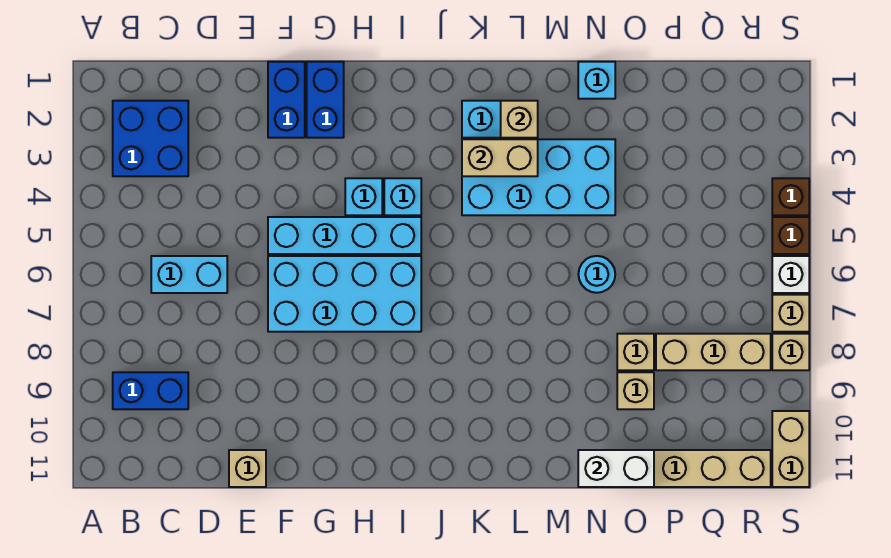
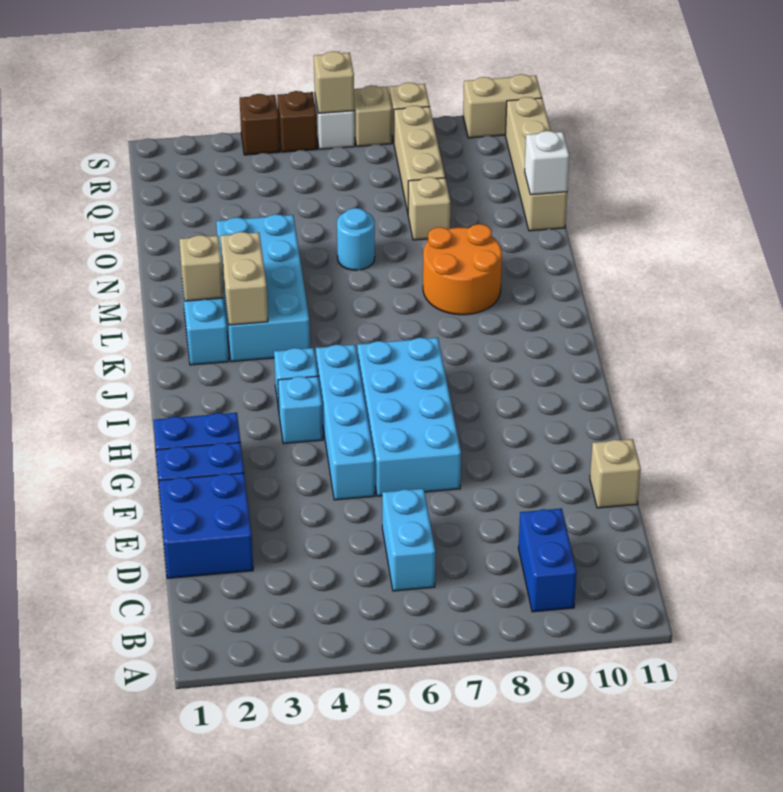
blue brick B2:C3 level 1 -> blue brick D1:E2 level 1
none -> orange round brick L8:M9 level 1
cyan brick N1 level 1 -> none
white brick N11:O11 level 2 -> white brick O11 level 2
tan brick O9 level 1 -> tan brick S6 level 2

